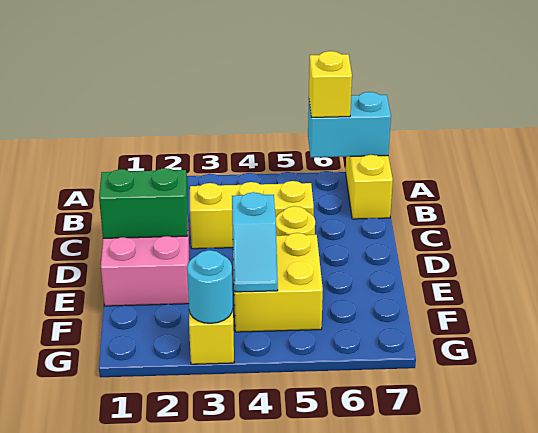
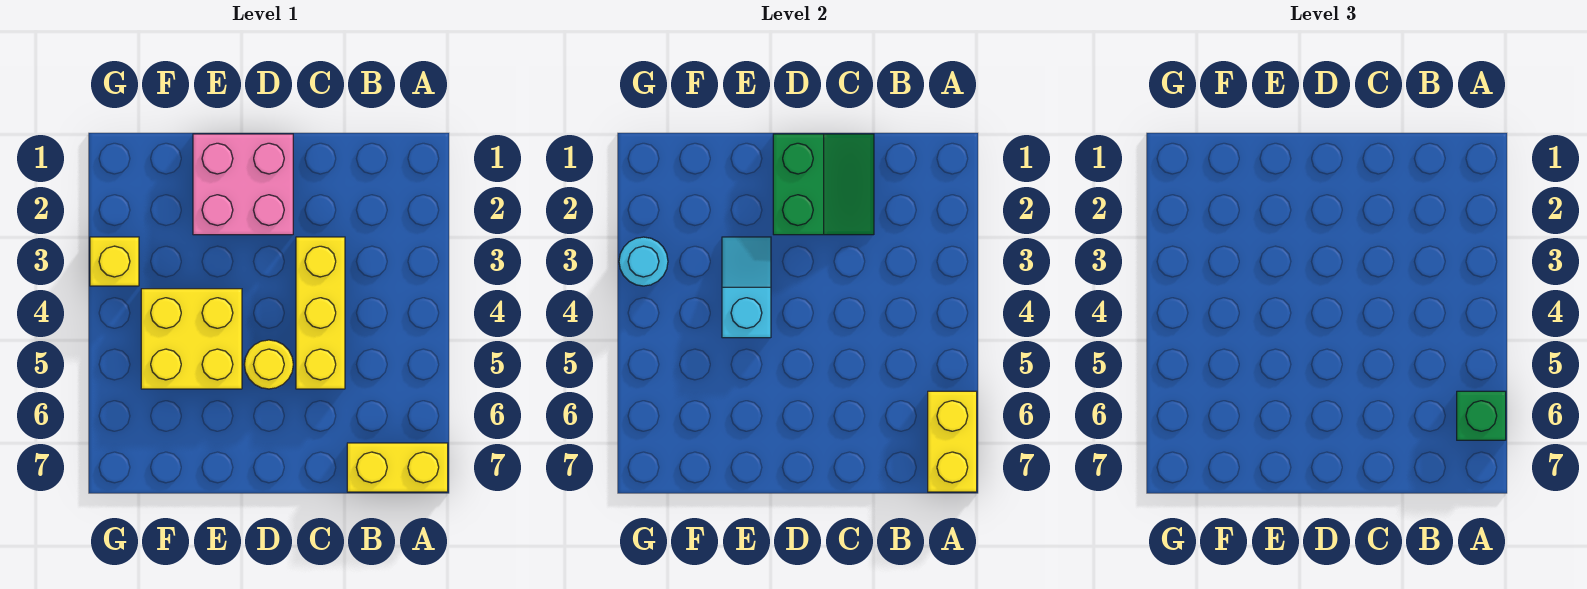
cyan brick A6:A7 level 2 -> yellow brick A6:A7 level 2
yellow brick A6 level 3 -> green brick A6 level 3
cyan slope E4:F4 level 2 top E -> cyan slope E3:E4 level 2 top 4

